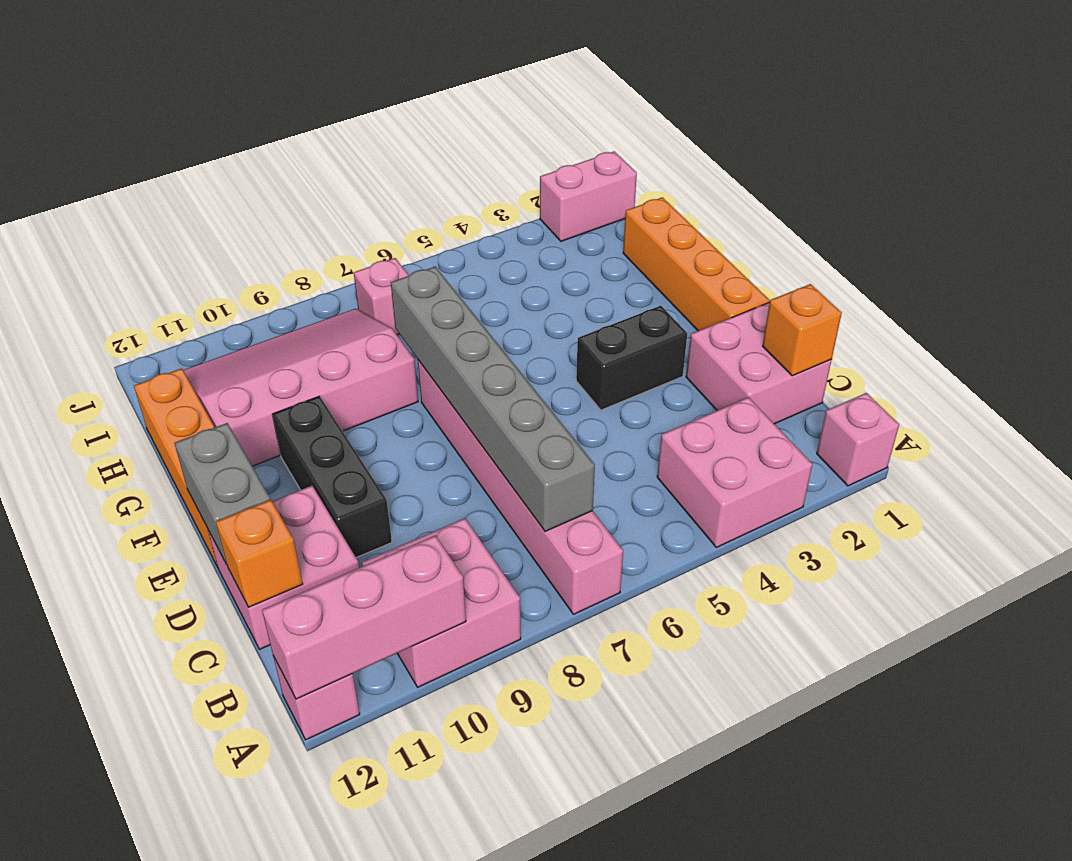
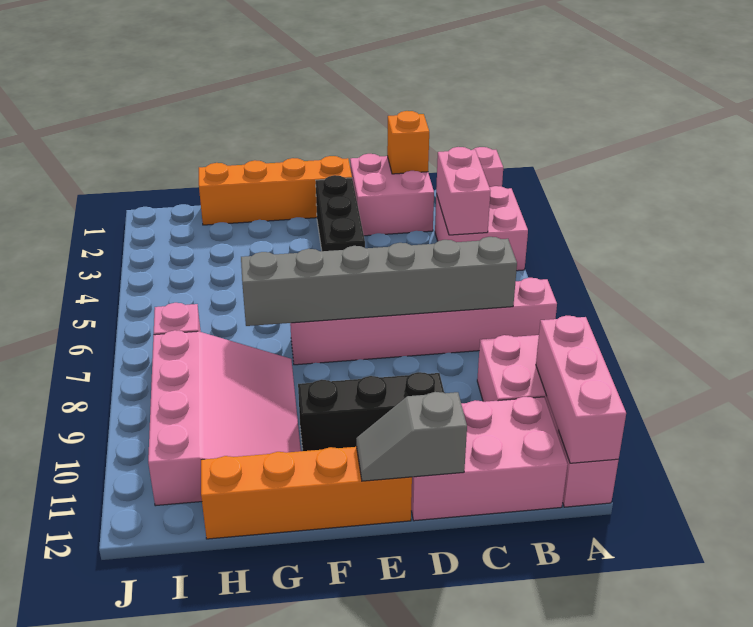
pink brick C11:D12 level 1 -> pink brick B11:D12 level 1
orange brick C12 level 2 -> none
grey brick D12:E12 level 2 -> grey slope D12:E12 level 2 top D
black brick E3:E4 level 1 -> black brick E2:E4 level 1
pink slope G8:I11 level 1 top G -> pink slope G8:I11 level 1 top I
pink brick J1:J2 level 1 -> pink brick B3:B4 level 2

